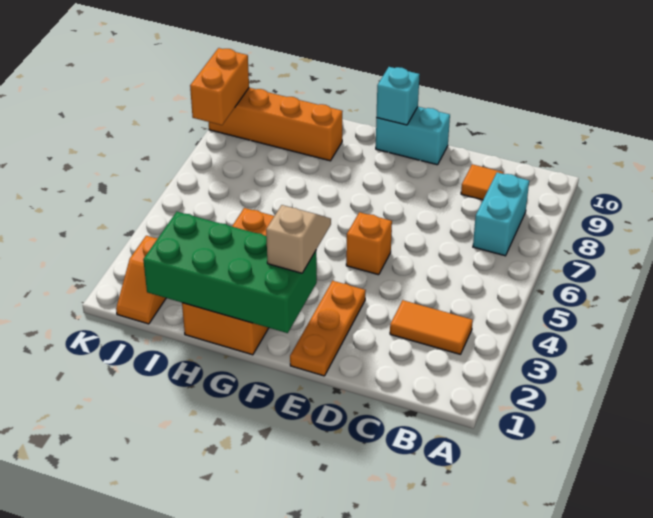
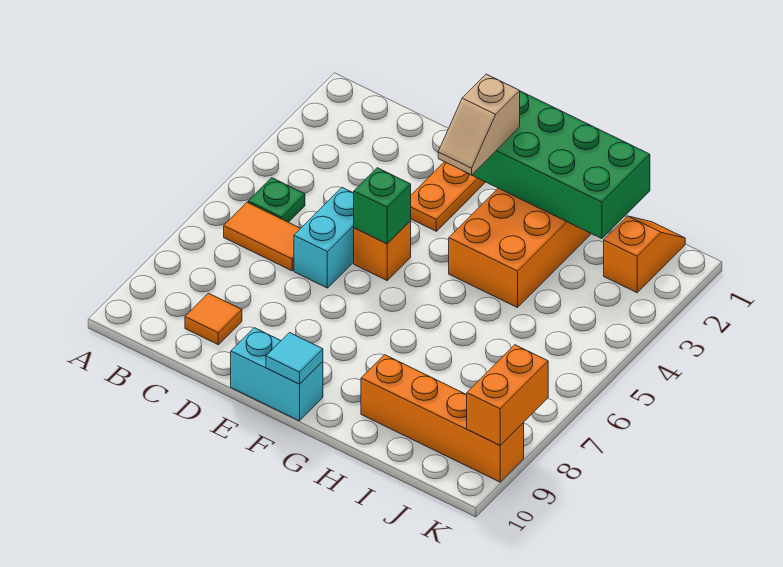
orange tile B3:C3 level 1 -> orange tile B6:C6 level 1
none -> green plate B5 level 1
cyan brick B7:B8 level 1 -> cyan brick D5:D6 level 1
none -> green brick E5 level 2
cyan brick F10 level 2 -> cyan tile F10 level 2

